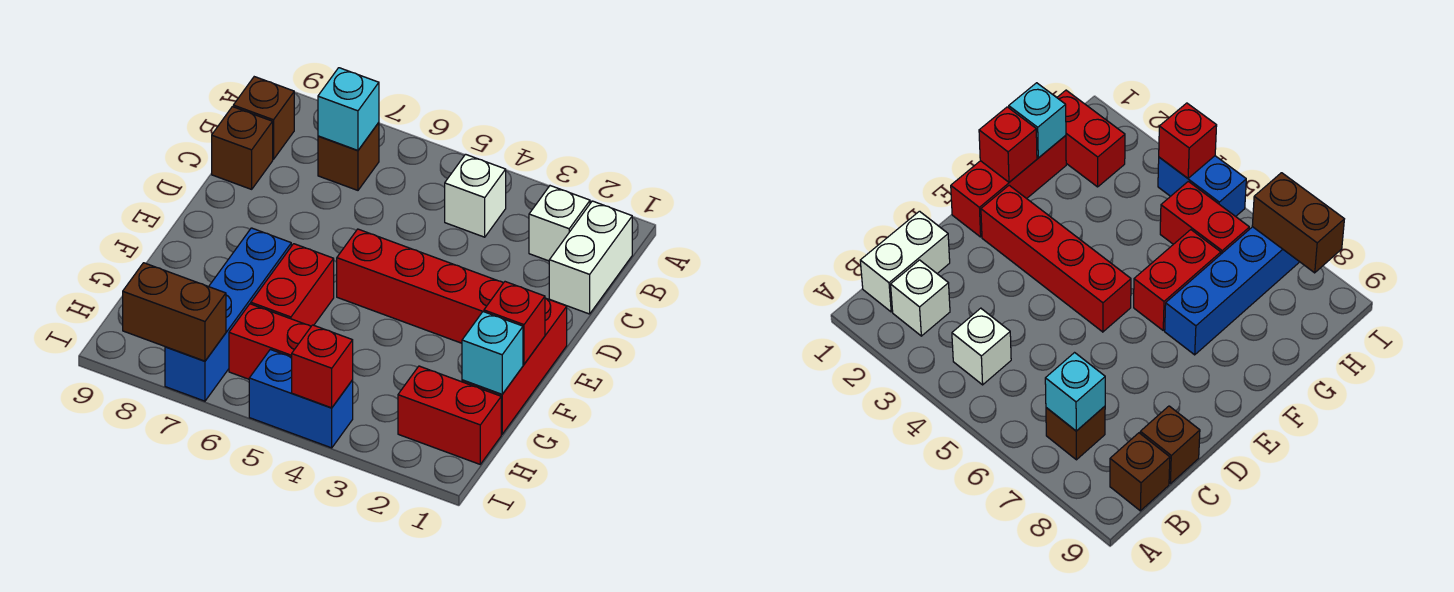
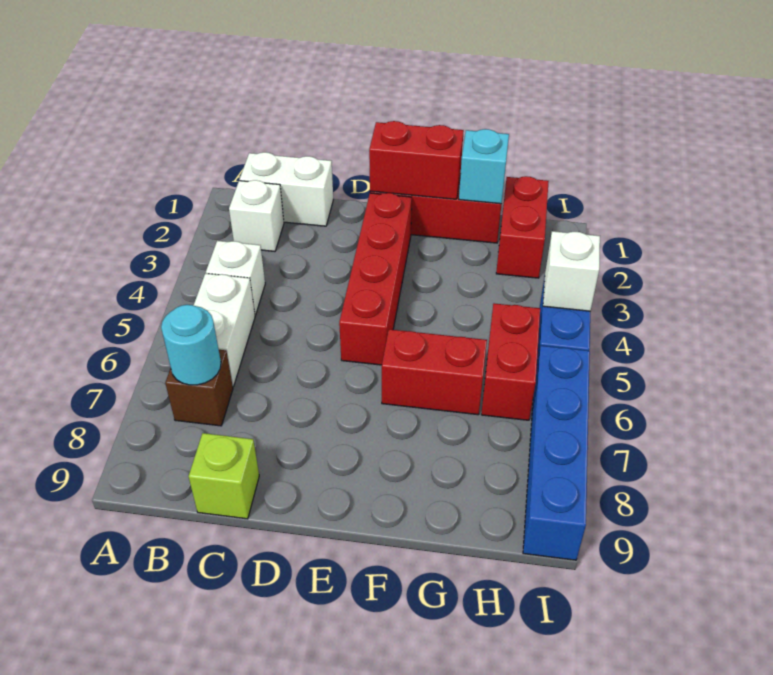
none -> white brick B5:B6 level 1
cyan brick B7 level 2 -> cyan round brick B7 level 2
brown brick B9 level 1 -> none
brown brick C9 level 1 -> lime brick C9 level 1
red brick F1 level 2 -> red brick E1:F1 level 2
blue brick F7:I7 level 1 -> blue brick I6:I9 level 1
red brick I4 level 2 -> white brick I4 level 2
brown brick I7:I8 level 2 -> none

